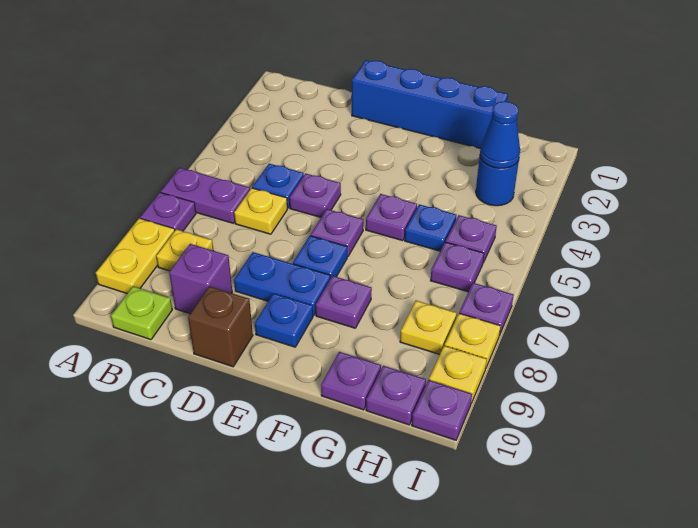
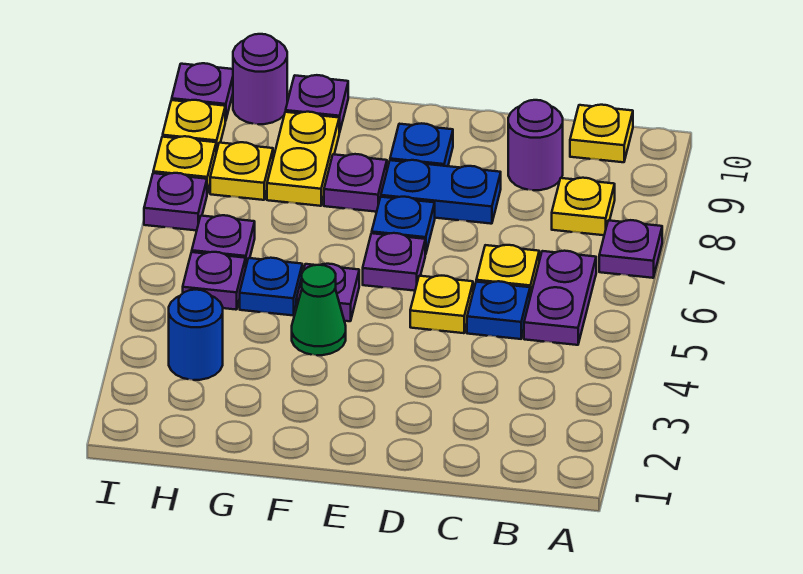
purple plate A6:B6 level 1 -> purple plate B5:B6 level 1
yellow plate A8:A9 level 1 -> yellow plate G8:G9 level 1
lime plate B10 level 1 -> yellow plate B10 level 1
purple brick C9 level 1 -> purple round brick C9 level 1
blue brick D1:G1 level 1 -> none
purple plate D5 level 1 -> yellow plate D5 level 1
brown brick D10 level 1 -> none
none -> green cone F4 level 1
blue cone H3 level 2 -> none
purple plate H10 level 1 -> purple round brick H10 level 1

